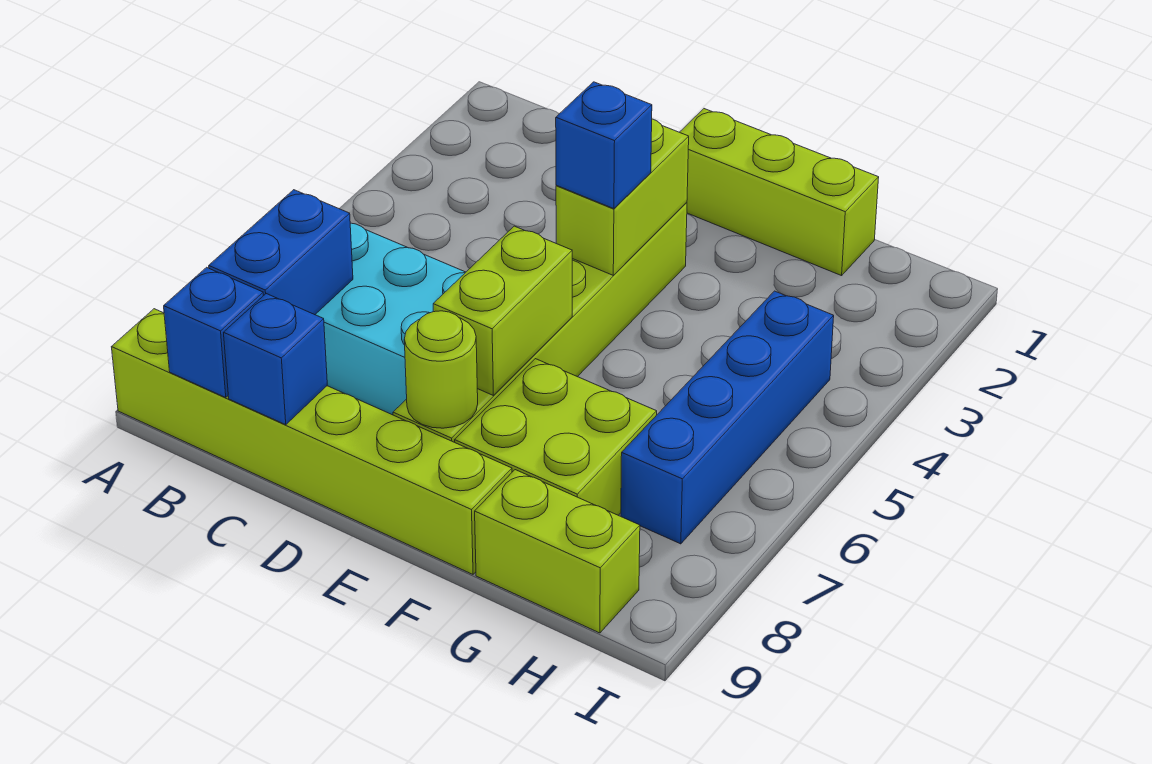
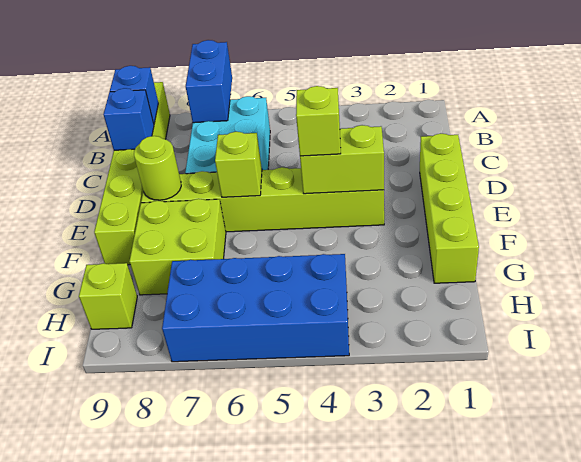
blue brick B7:B8 level 2 -> blue brick A7:B7 level 2
lime brick E1:G1 level 1 -> lime brick D1:G1 level 1
blue brick E4 level 3 -> lime brick E4 level 3
lime brick E6:E7 level 2 -> lime brick E6 level 2
lime brick G9:H9 level 1 -> lime brick H9 level 1
blue brick H4:H7 level 1 -> blue brick H4:I7 level 1

